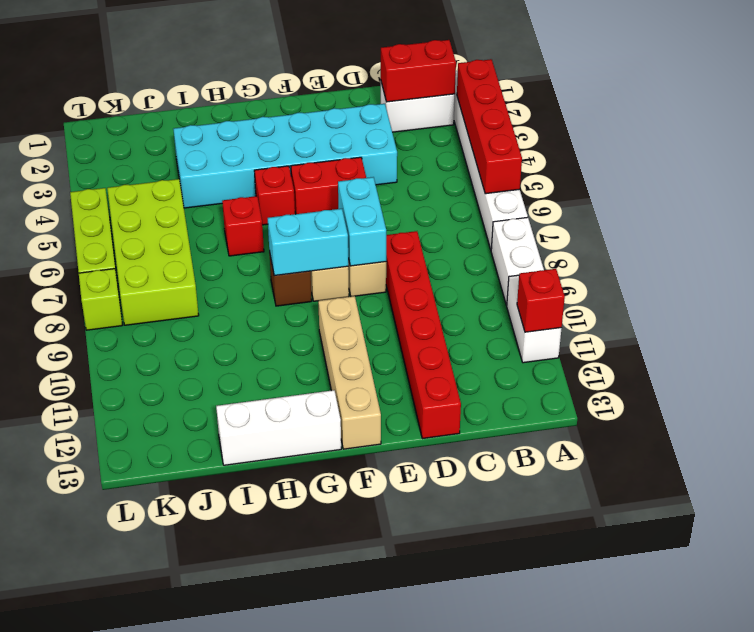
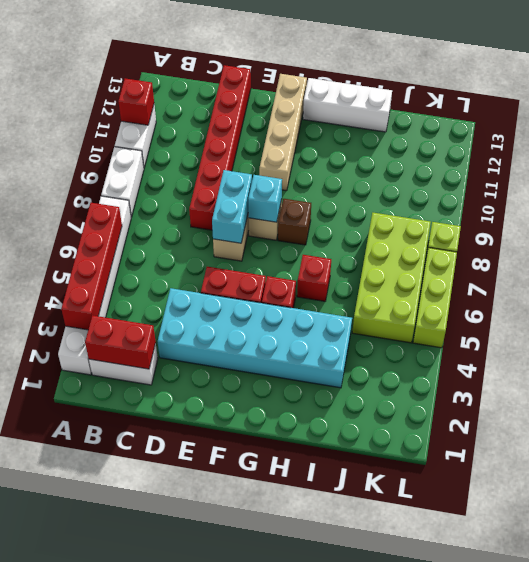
cyan brick F8:G8 level 2 -> cyan brick F8 level 2

